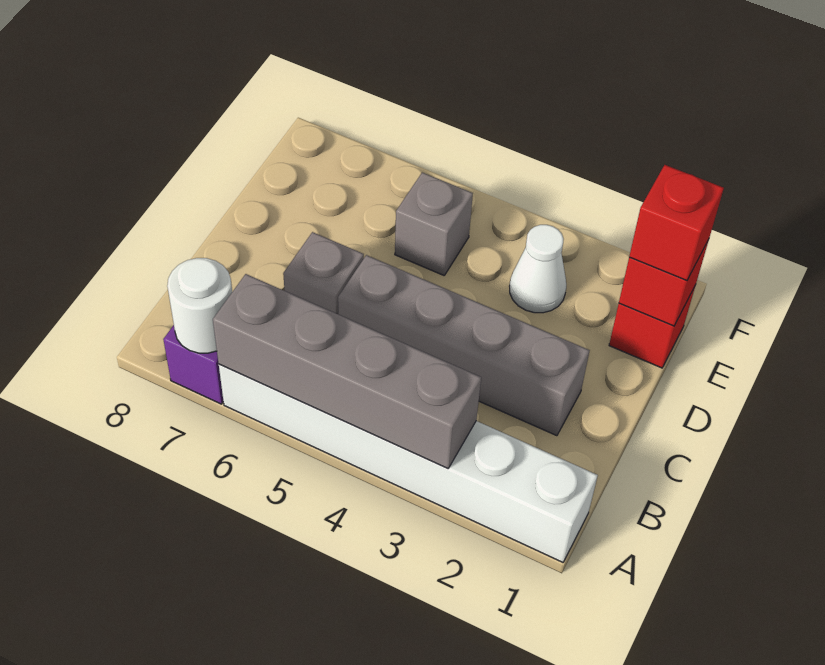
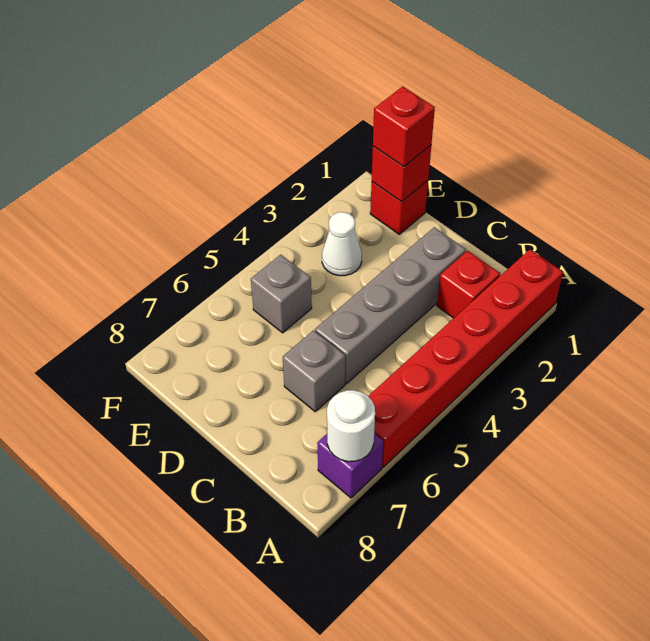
white brick A1:A6 level 1 -> red brick A1:A6 level 1
grey brick A3:A6 level 2 -> none
none -> red brick B2 level 1

